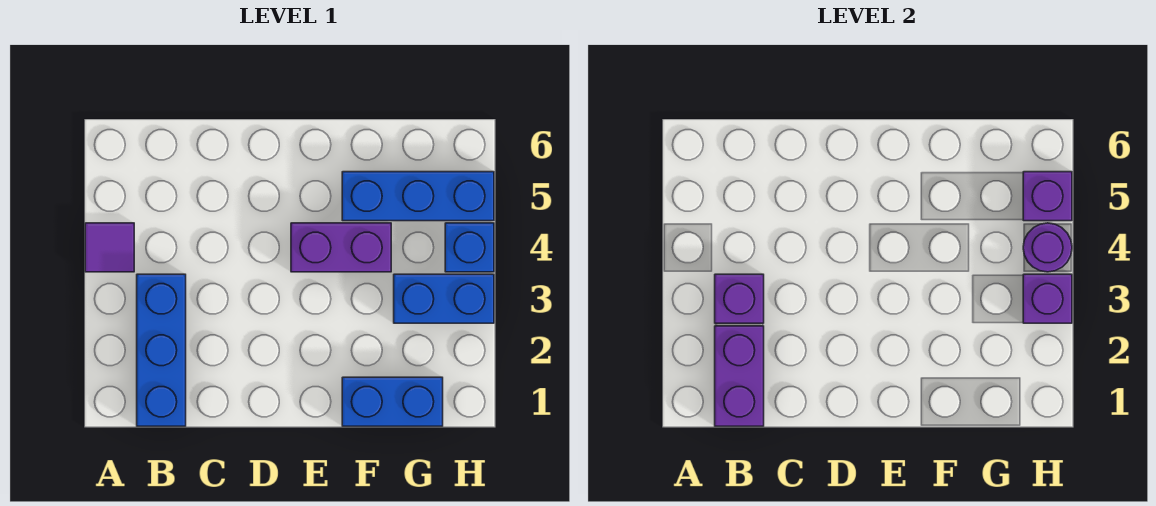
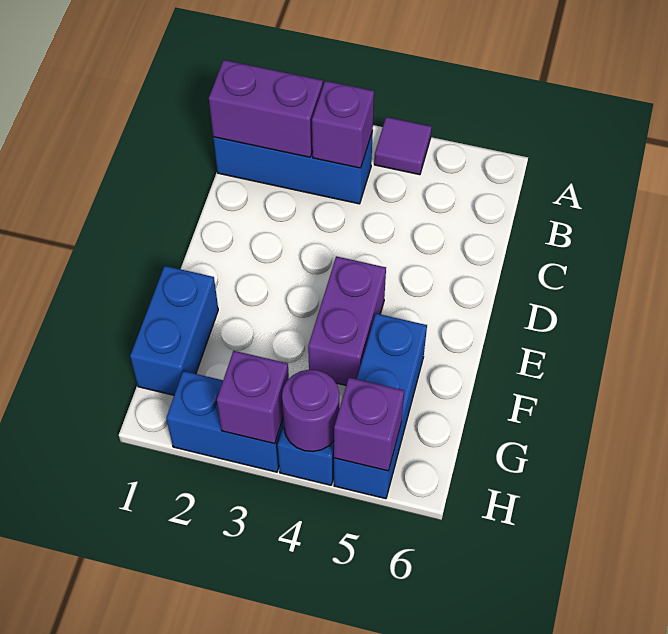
blue brick G3:H3 level 1 -> blue brick H2:H3 level 1

